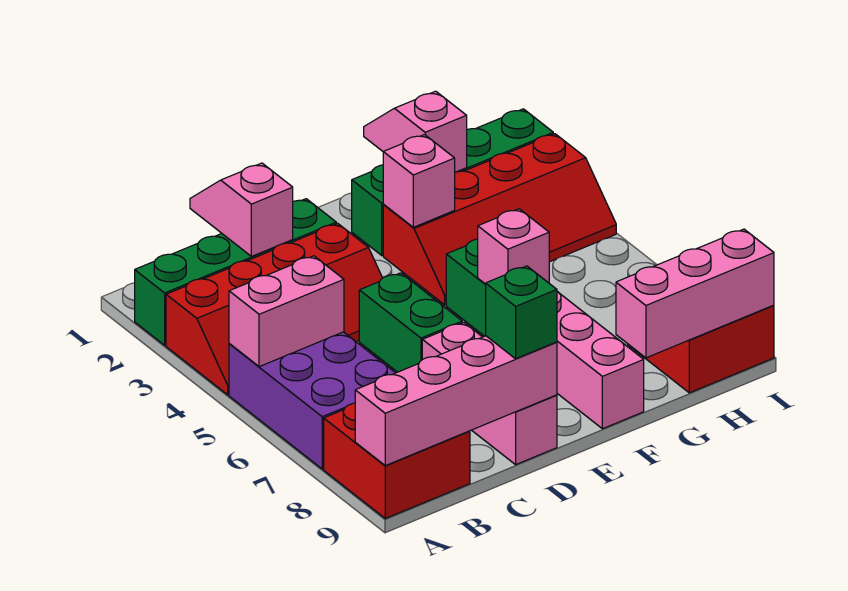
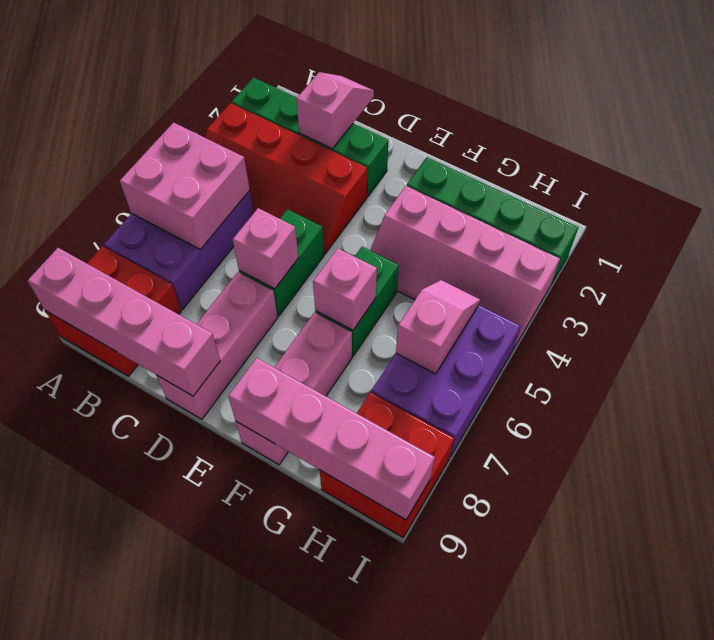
pink brick A5:B5 level 2 -> pink brick A5:B6 level 2
green brick D9 level 3 -> none
red slope F3:I4 level 1 top 3 -> pink slope F3:I4 level 1 top 3
pink brick F3 level 2 -> pink brick D6 level 2
pink slope G1:G2 level 2 top 2 -> pink slope H5:H6 level 2 top 6
pink brick G9:I9 level 2 -> pink brick F9:I9 level 2
none -> purple brick H5:I7 level 1

